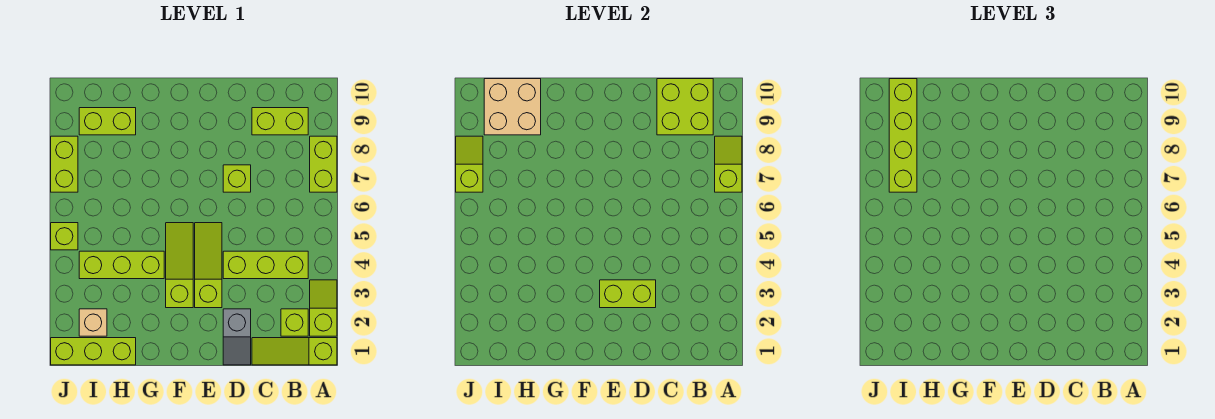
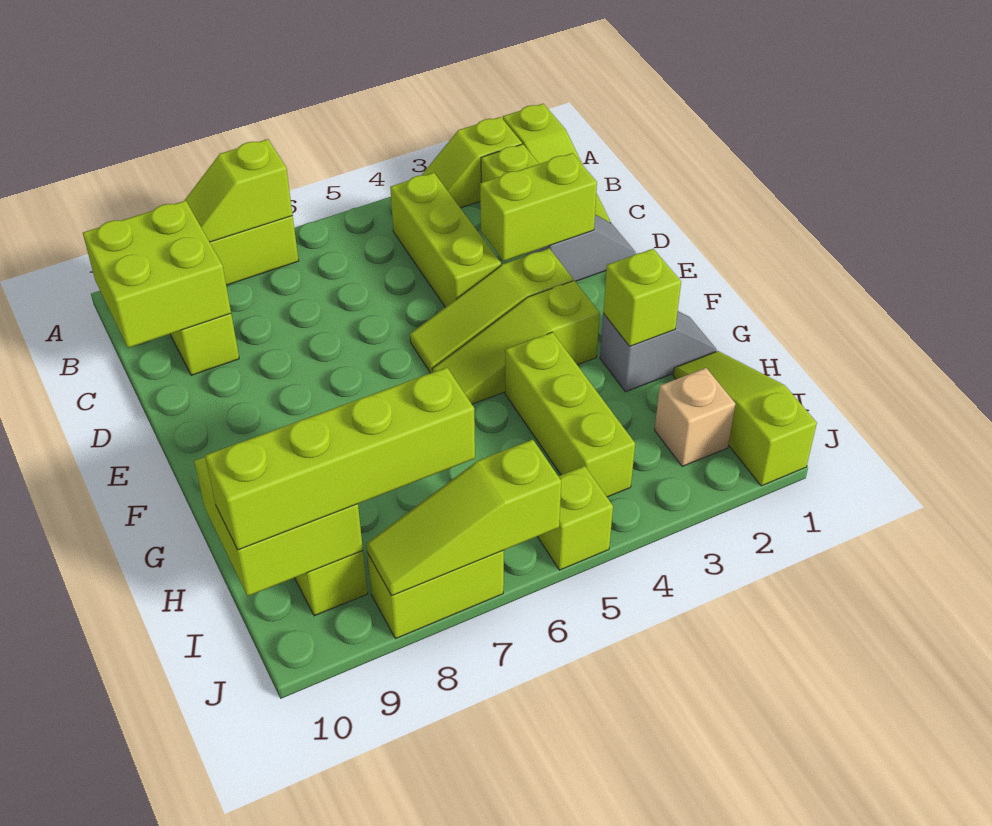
lime brick D3:E3 level 2 -> lime brick D2:D3 level 2
lime brick D7 level 1 -> lime brick G2 level 2
none -> grey slope G1:G2 level 1 top 2
lime brick H1:J1 level 1 -> lime slope H1:J1 level 1 top J
tan brick H9:I10 level 2 -> lime brick H9:I10 level 2
lime slope J7:J8 level 2 top 7 -> lime slope J6:J8 level 2 top 6

